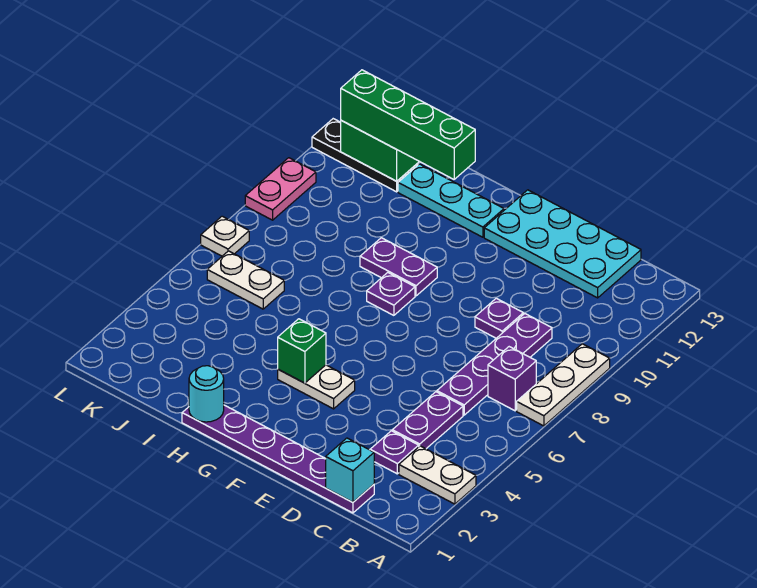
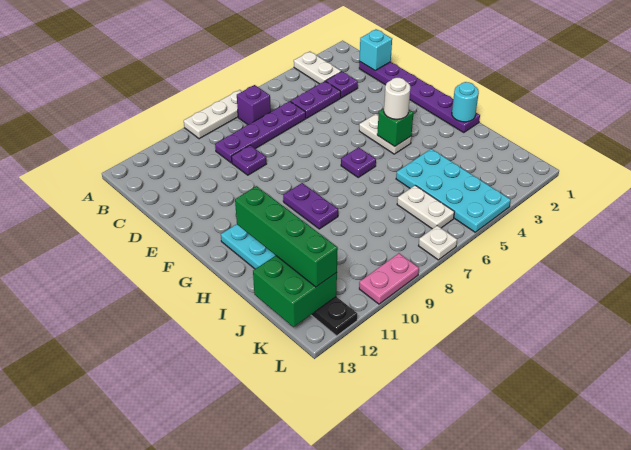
cyan plate C12:F13 level 1 -> cyan plate I4:L5 level 1
none -> white round brick G4 level 3
purple plate G8 level 1 -> purple plate G6 level 1

